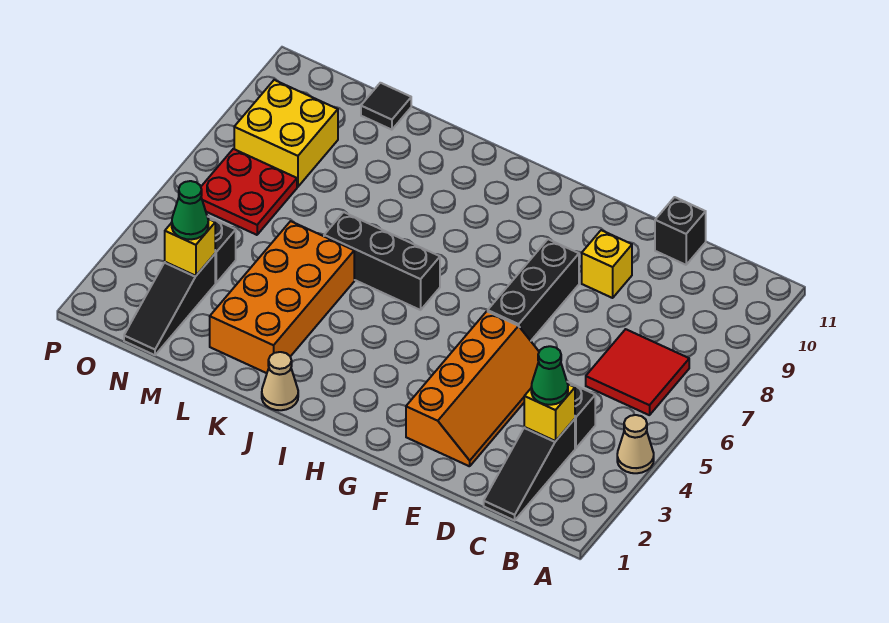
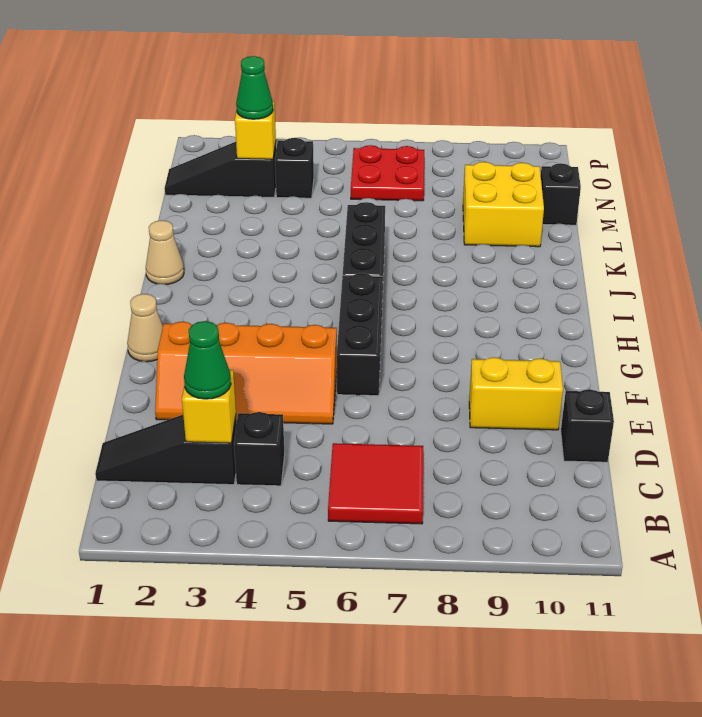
tan cone A4 level 1 -> tan cone G1 level 1
yellow brick E9 level 1 -> yellow brick E9:E10 level 1
black brick F6:F8 level 1 -> black brick F6:H6 level 1
orange brick K2:L5 level 1 -> none
black tile M11 level 1 -> black brick M11 level 1
yellow brick N8:O9 level 1 -> yellow brick L9:M10 level 1

